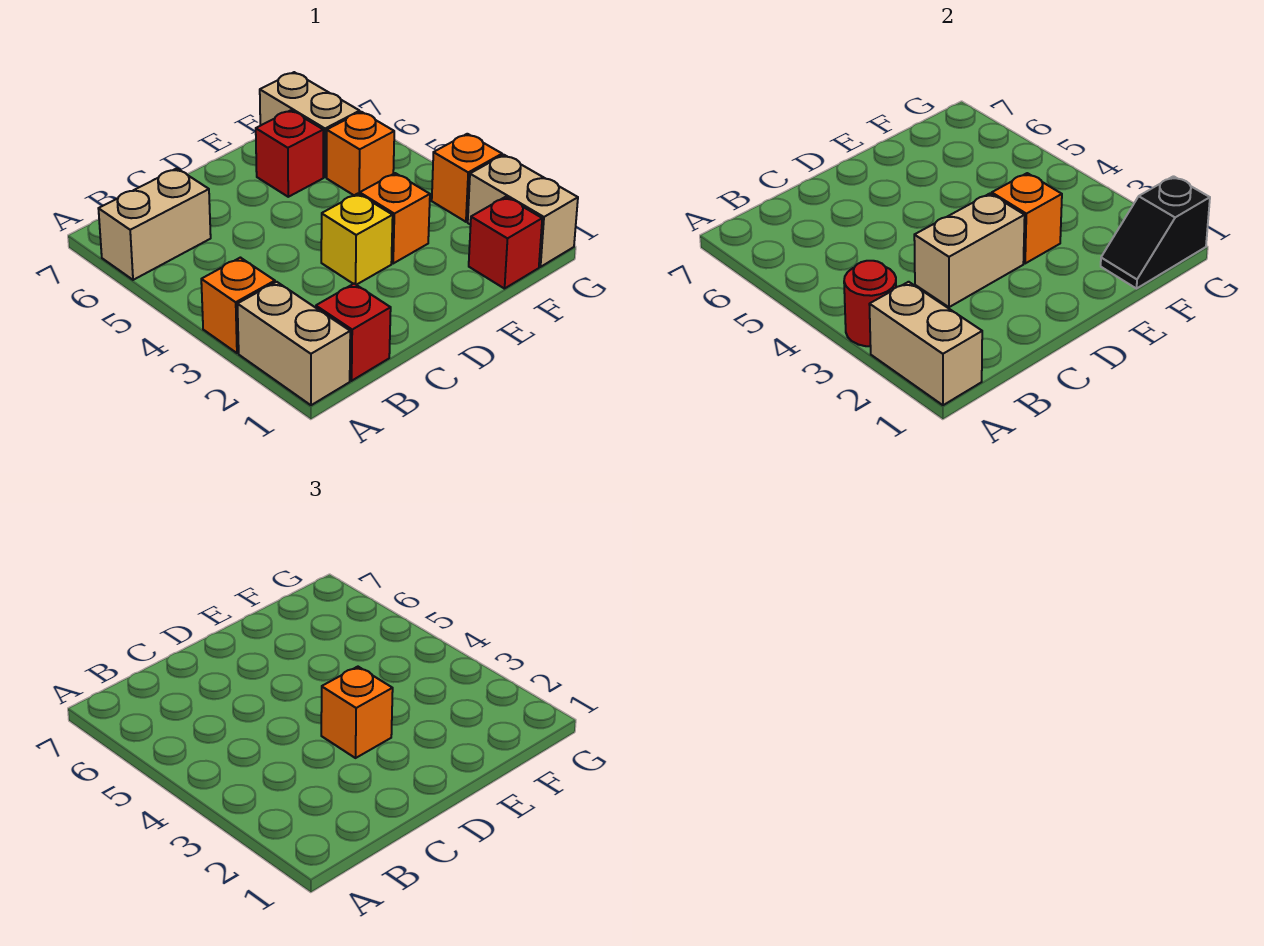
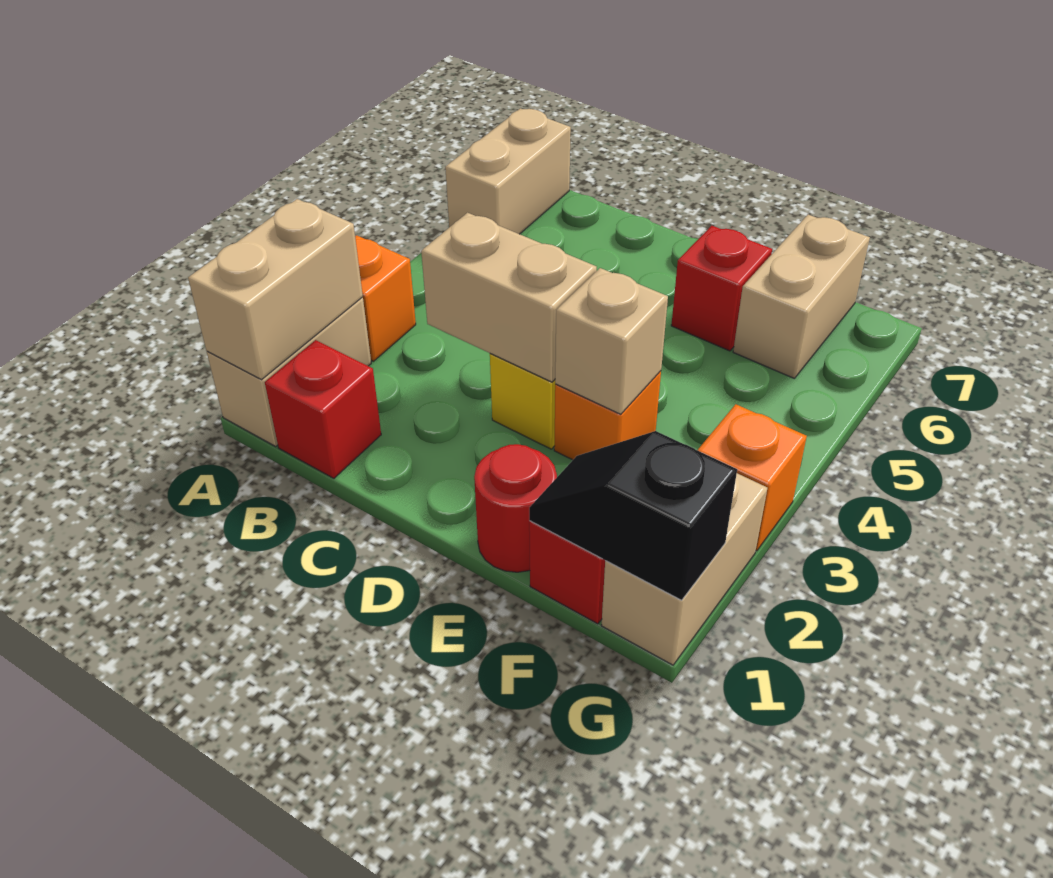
red round brick A3 level 2 -> red round brick E1 level 1
tan brick A6:B6 level 1 -> tan brick A6:A7 level 1
orange brick D3 level 3 -> none
orange brick E3 level 2 -> tan brick E3 level 2
orange brick F5 level 1 -> none

